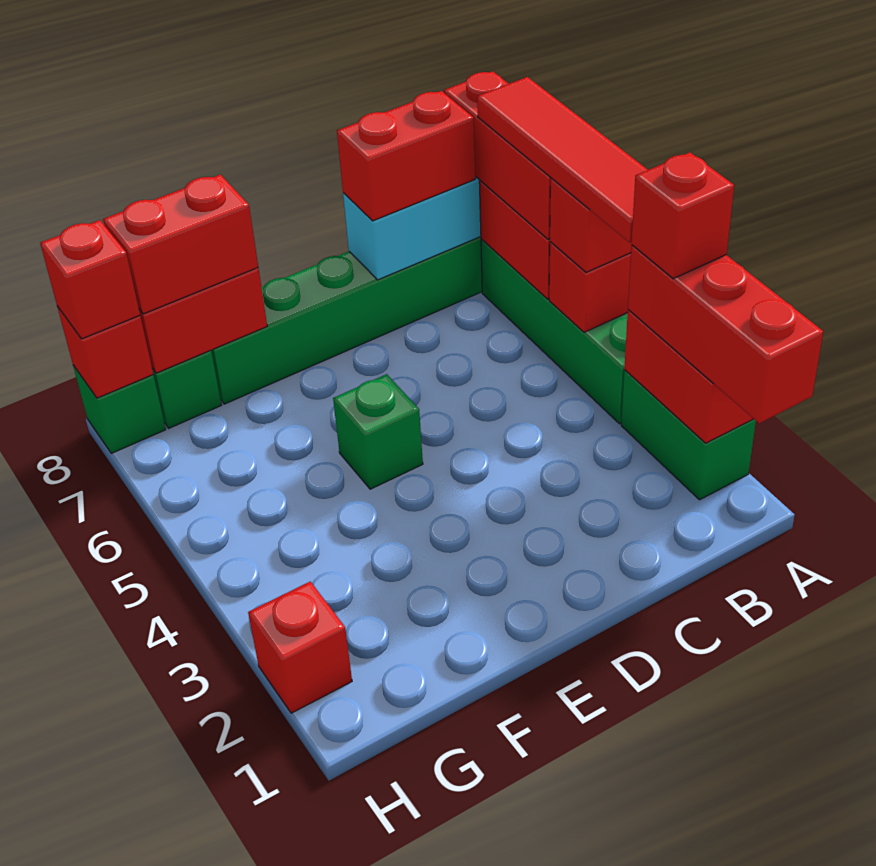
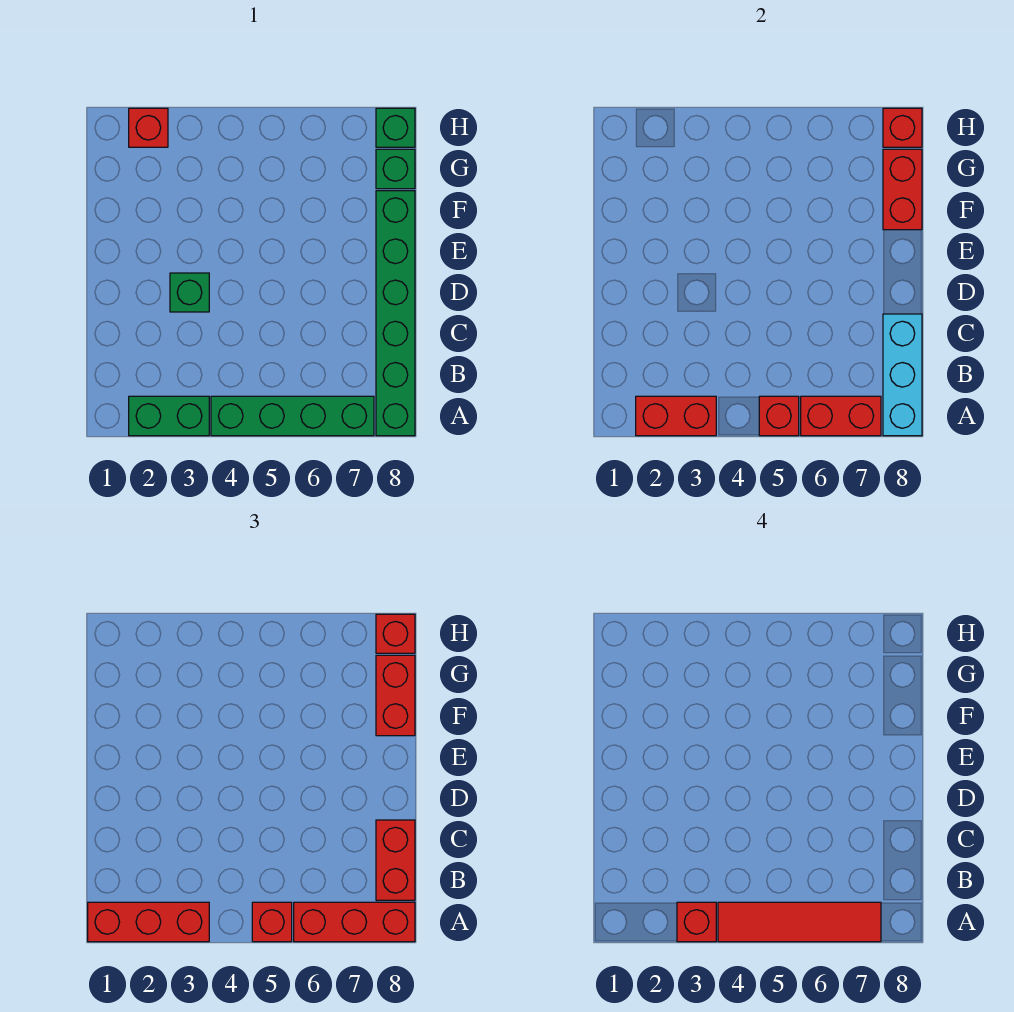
green brick E5 level 1 -> green brick D3 level 1

